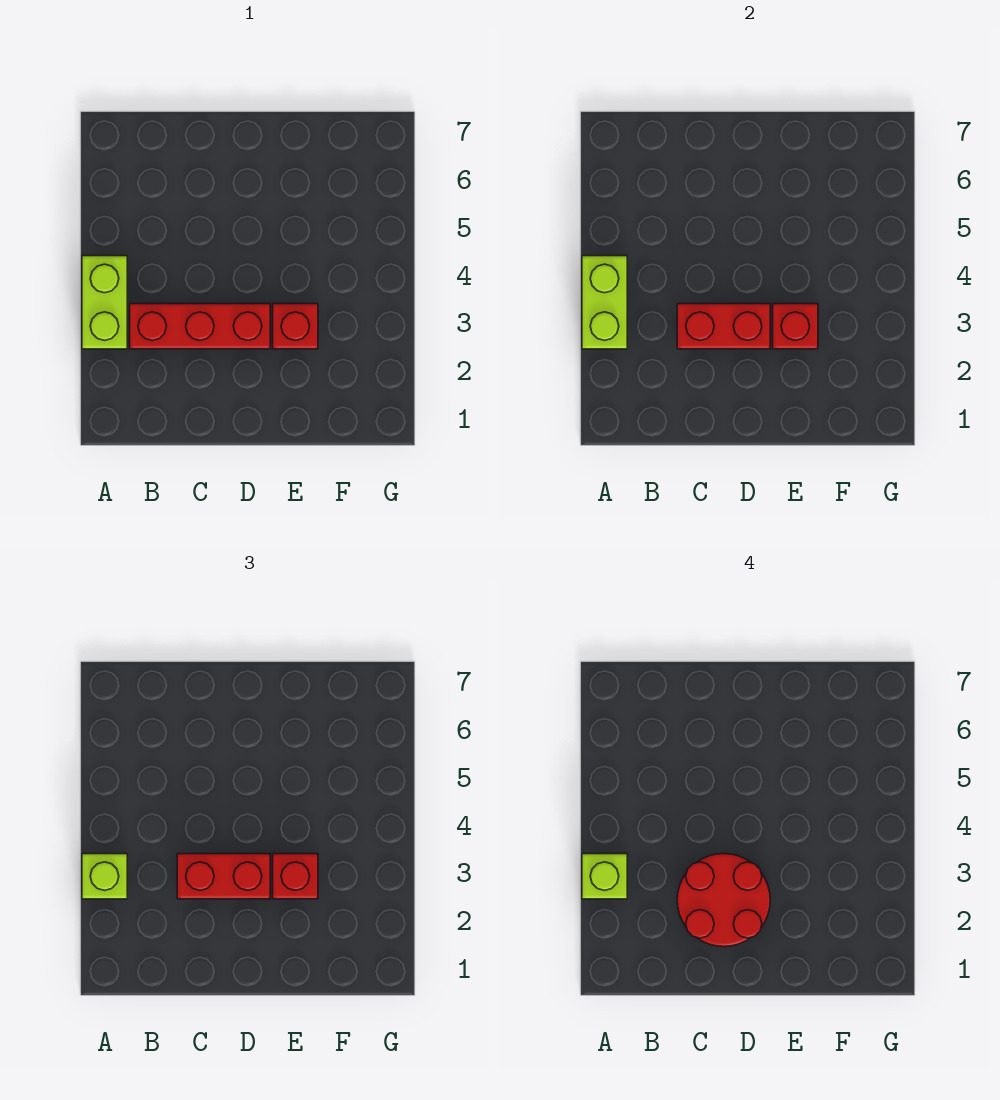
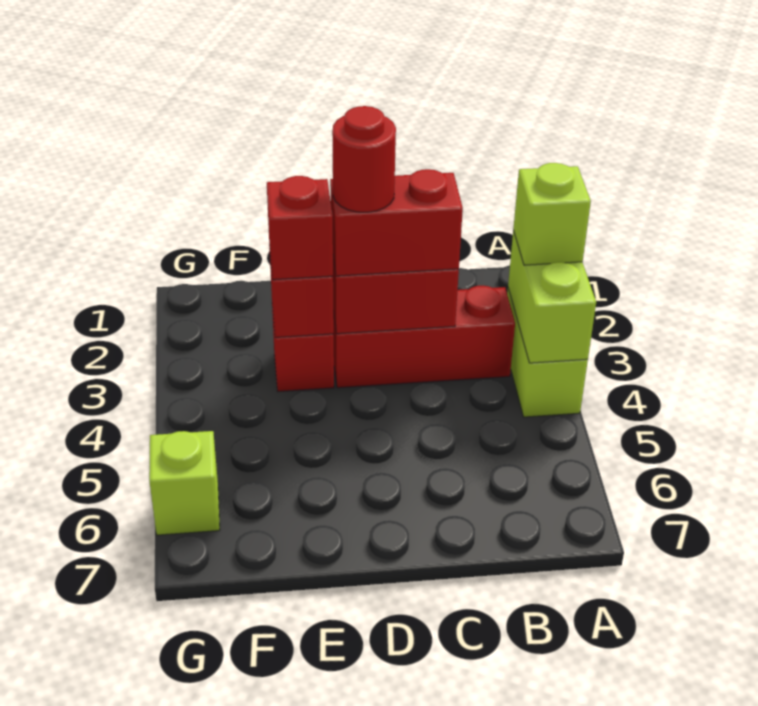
lime brick A3 level 4 -> lime brick G6 level 1
red round brick C2:D3 level 4 -> red round brick D3 level 4

